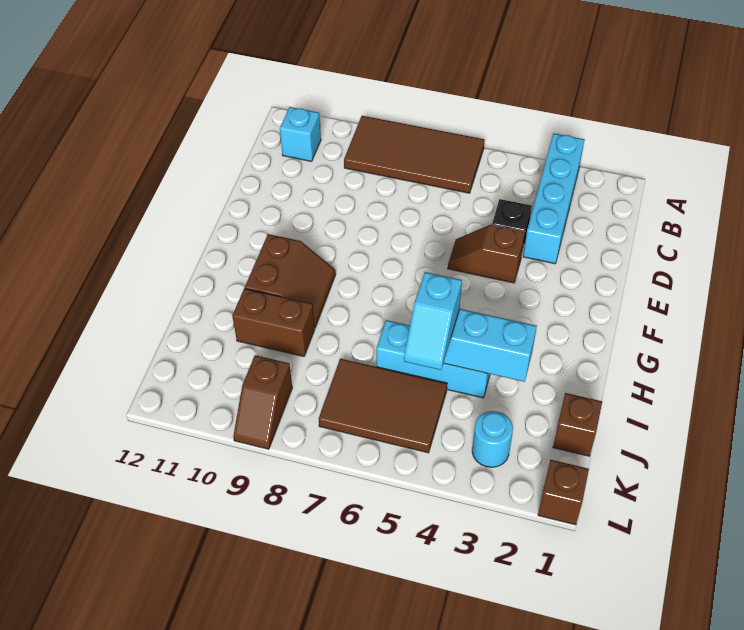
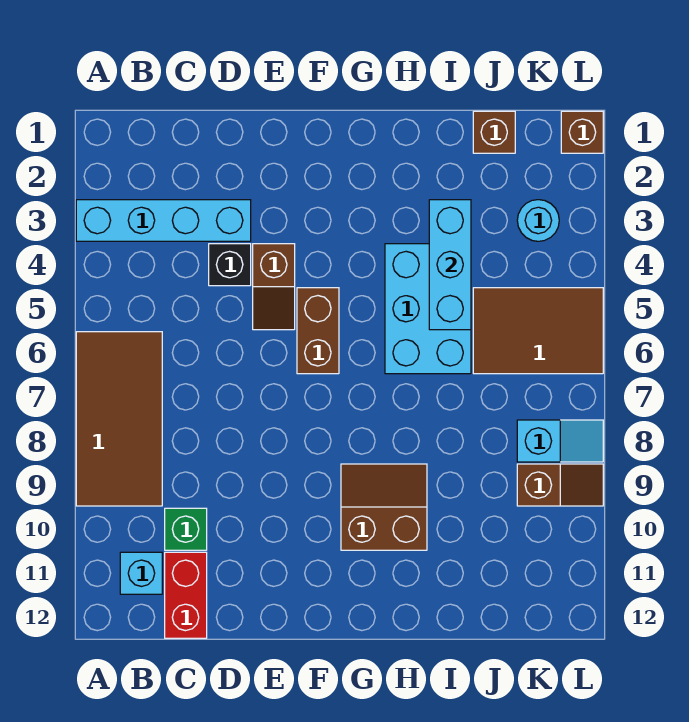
none -> green brick C10 level 1
none -> red brick C11:C12 level 1
cyan brick I4:I6 level 1 -> cyan brick H4:I6 level 1
cyan slope I5:J5 level 3 top I -> cyan slope K8:L8 level 1 top K
brown brick I9:I10 level 1 -> brown brick F5:F6 level 1
brown tile J5:K7 level 1 -> brown tile J5:L6 level 1

